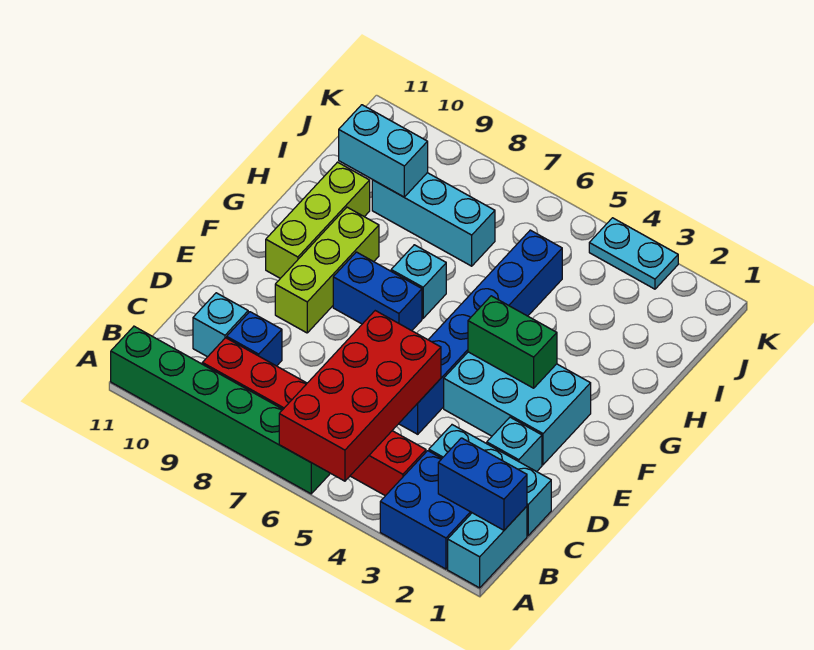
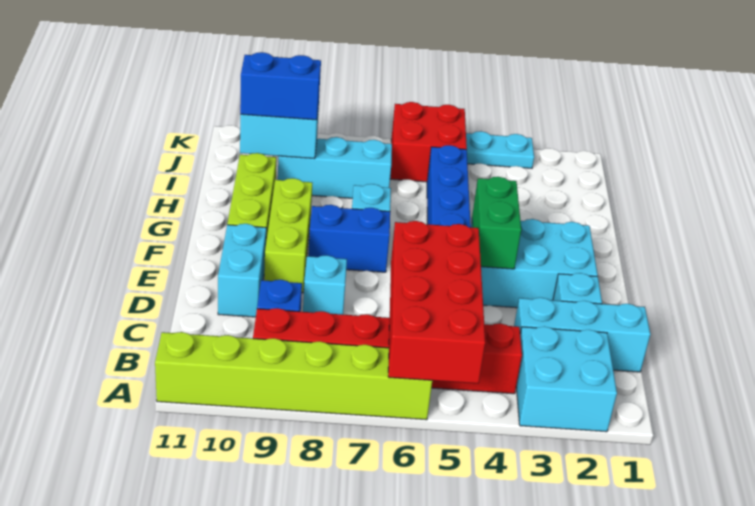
cyan brick A1:B1 level 1 -> cyan brick D10:E10 level 1
blue brick A2:B3 level 1 -> cyan brick A2:B3 level 1
green brick A6:A11 level 1 -> lime brick A6:A11 level 1
blue brick B1:B2 level 2 -> blue brick I9:I10 level 3
cyan brick C10 level 1 -> cyan brick D8 level 1
green brick F3:F4 level 2 -> green brick E4:F4 level 2
none -> red brick J5:K6 level 1

